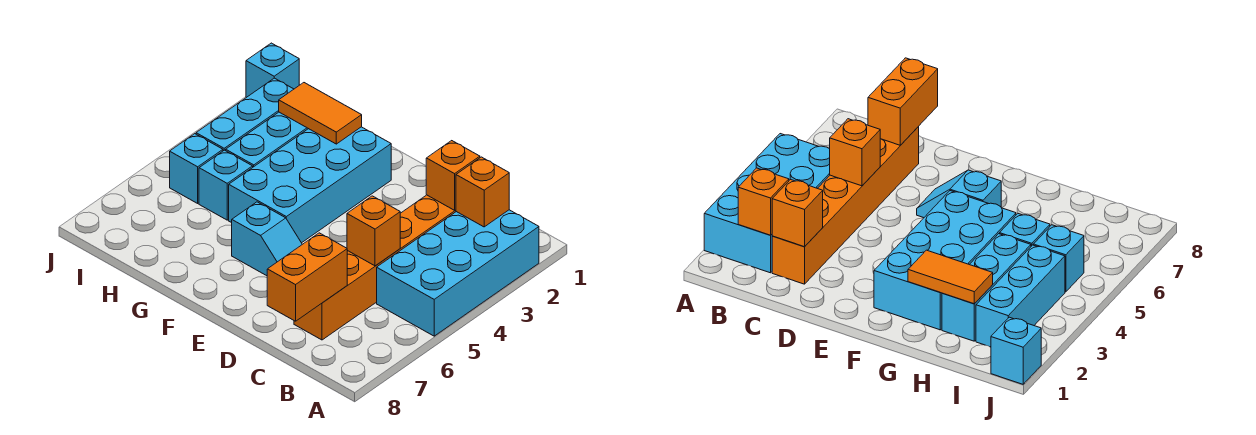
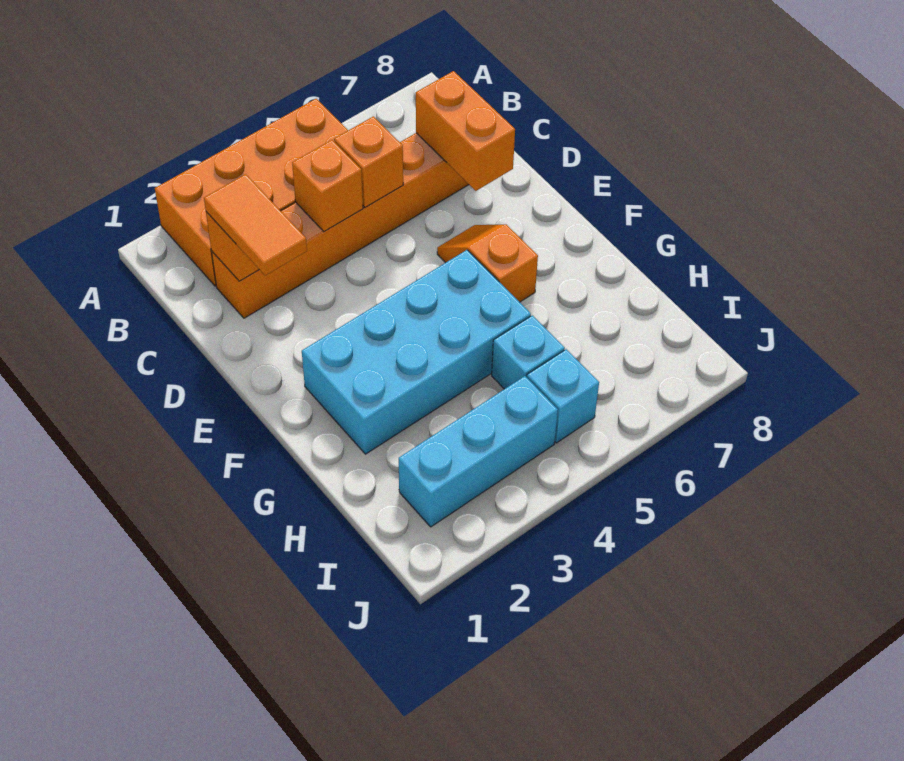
cyan brick A2:B5 level 1 -> orange brick A2:B5 level 1
orange brick B2 level 2 -> orange brick C4 level 2
orange brick C7:C8 level 2 -> orange brick C7:D7 level 2
cyan slope E6:F6 level 1 top F -> orange slope E6:F6 level 1 top F
orange tile G2:H2 level 2 -> orange tile C2:D2 level 3
cyan brick H2:H4 level 1 -> none
cyan brick J1 level 1 -> none

